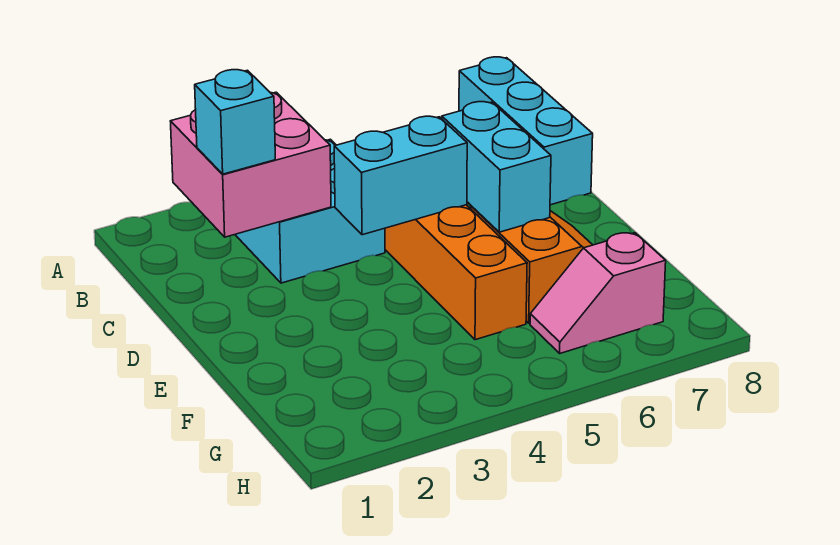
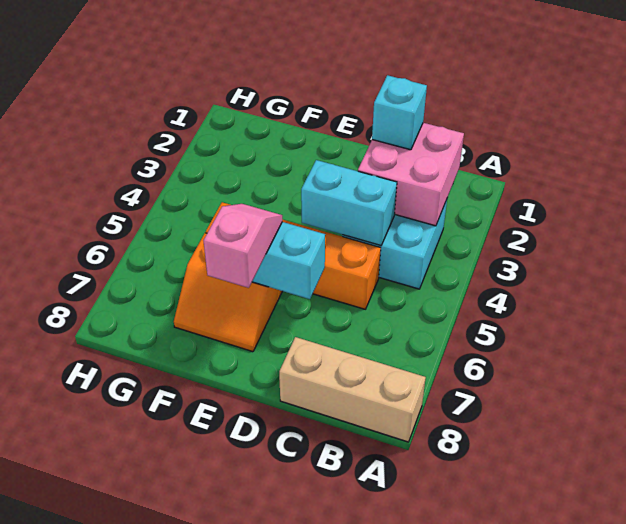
cyan brick A8:C8 level 1 -> tan brick A8:C8 level 1
cyan brick D4:D5 level 2 -> cyan brick C4:D4 level 2
pink slope G6:G7 level 1 top 7 -> pink slope E6:E7 level 3 top 7

